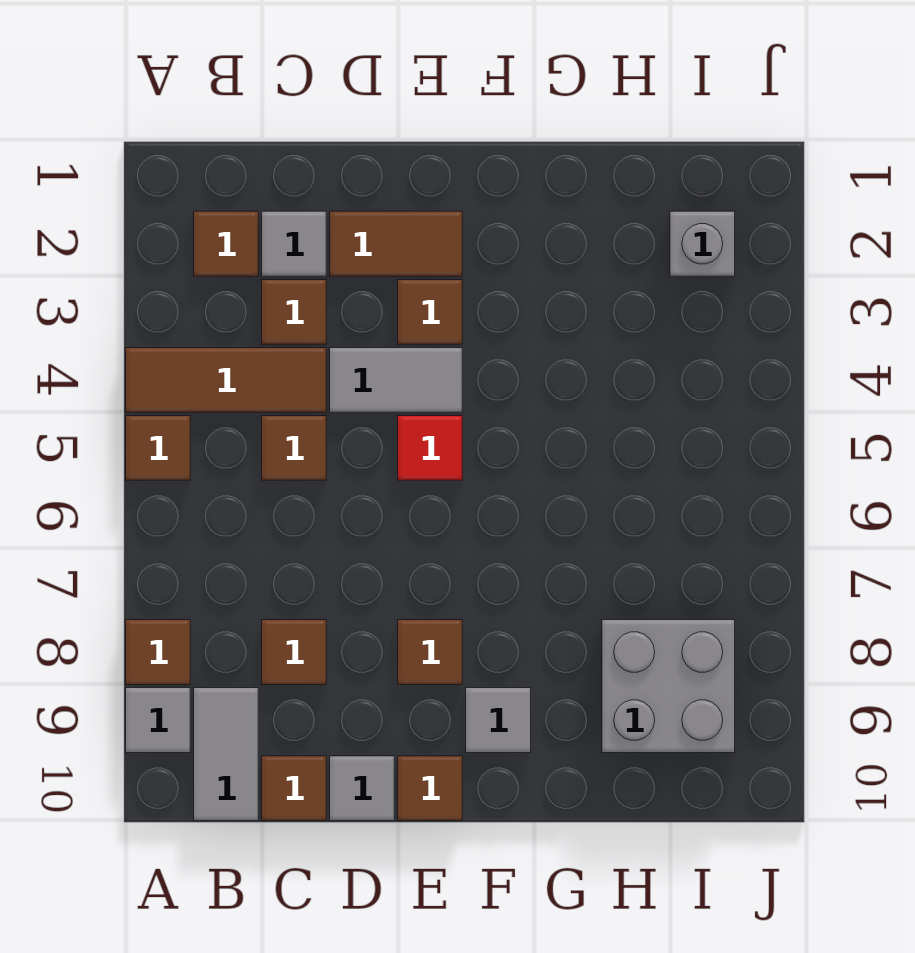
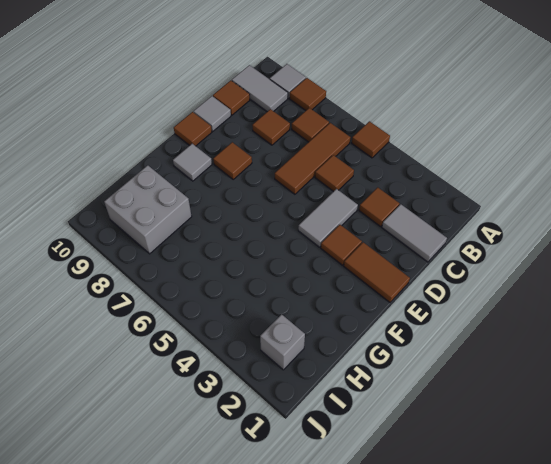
brown tile A4:C4 level 1 -> brown tile B6:D6 level 1
brown tile B2 level 1 -> brown tile B7 level 1
grey tile C2 level 1 -> grey tile C1:C2 level 1
brown tile D2:E2 level 1 -> brown tile E1:E2 level 1
red tile E5 level 1 -> none

